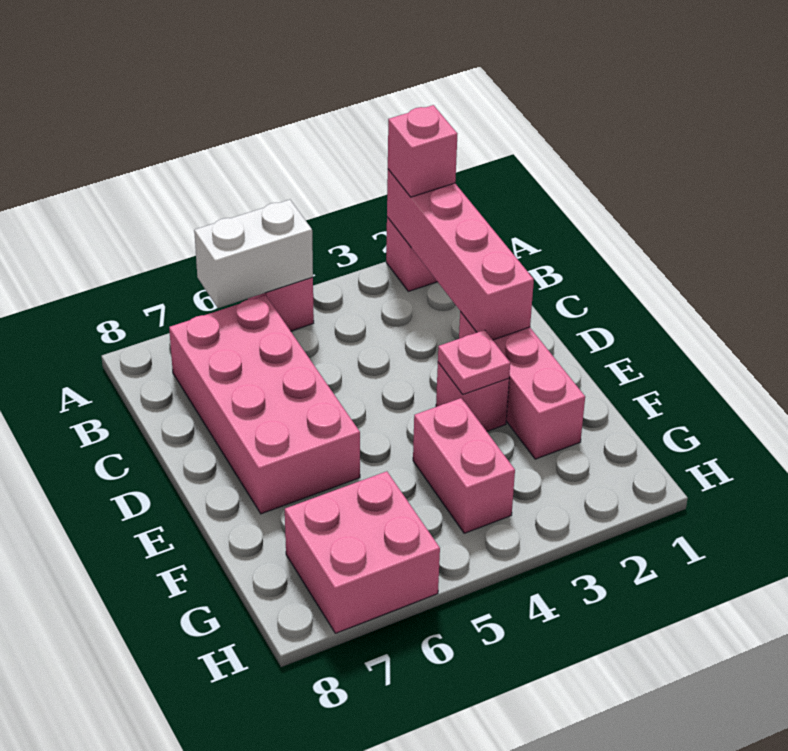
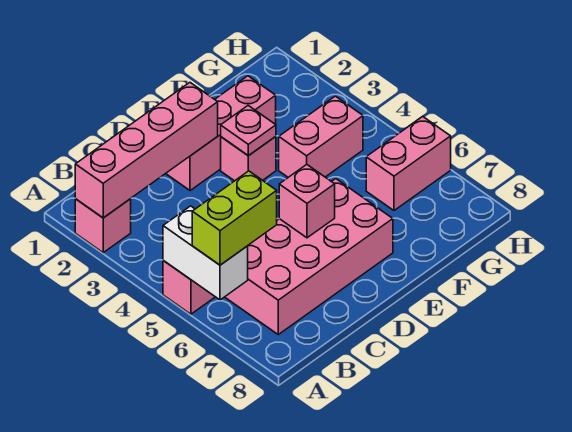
pink brick A2 level 3 -> pink brick D6 level 2
none -> lime brick A6:B6 level 3
pink brick G6:H7 level 1 -> pink brick G6:H6 level 1

